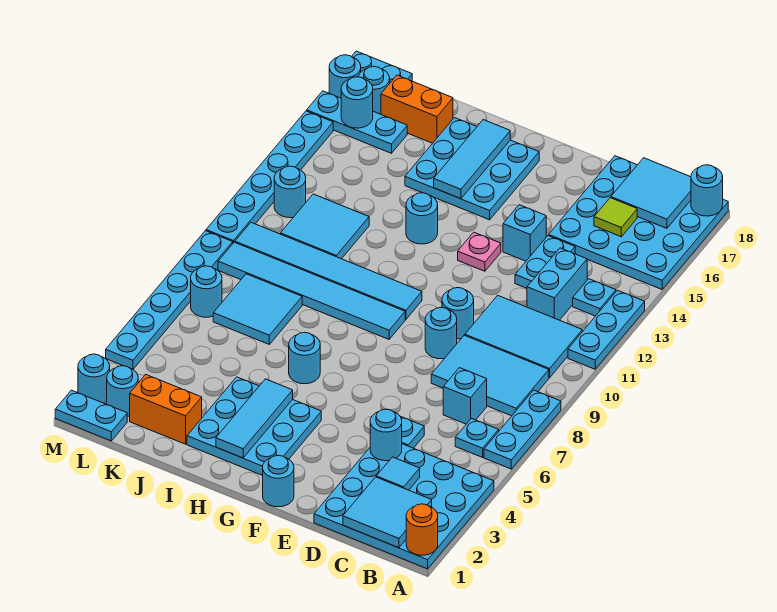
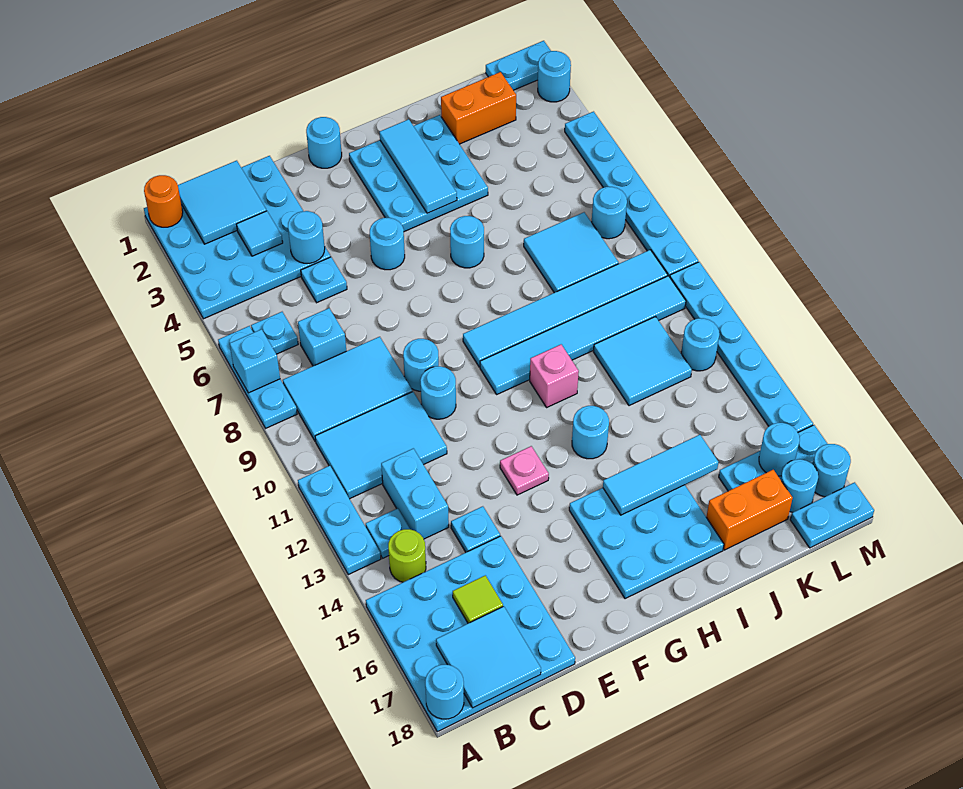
none -> lime round brick B14 level 1
cyan plate D13:D14 level 1 -> cyan plate D14 level 1
cyan brick E14 level 1 -> cyan brick A7 level 2
none -> pink brick H11 level 1
cyan tile H15:H17 level 2 -> cyan tile H15:J15 level 2
cyan round brick L2 level 1 -> cyan round brick F5 level 1

